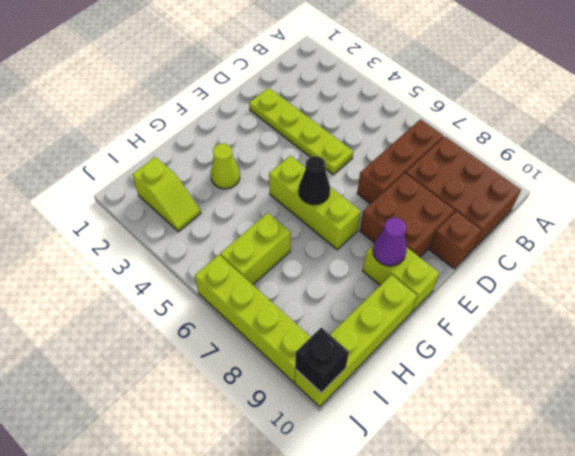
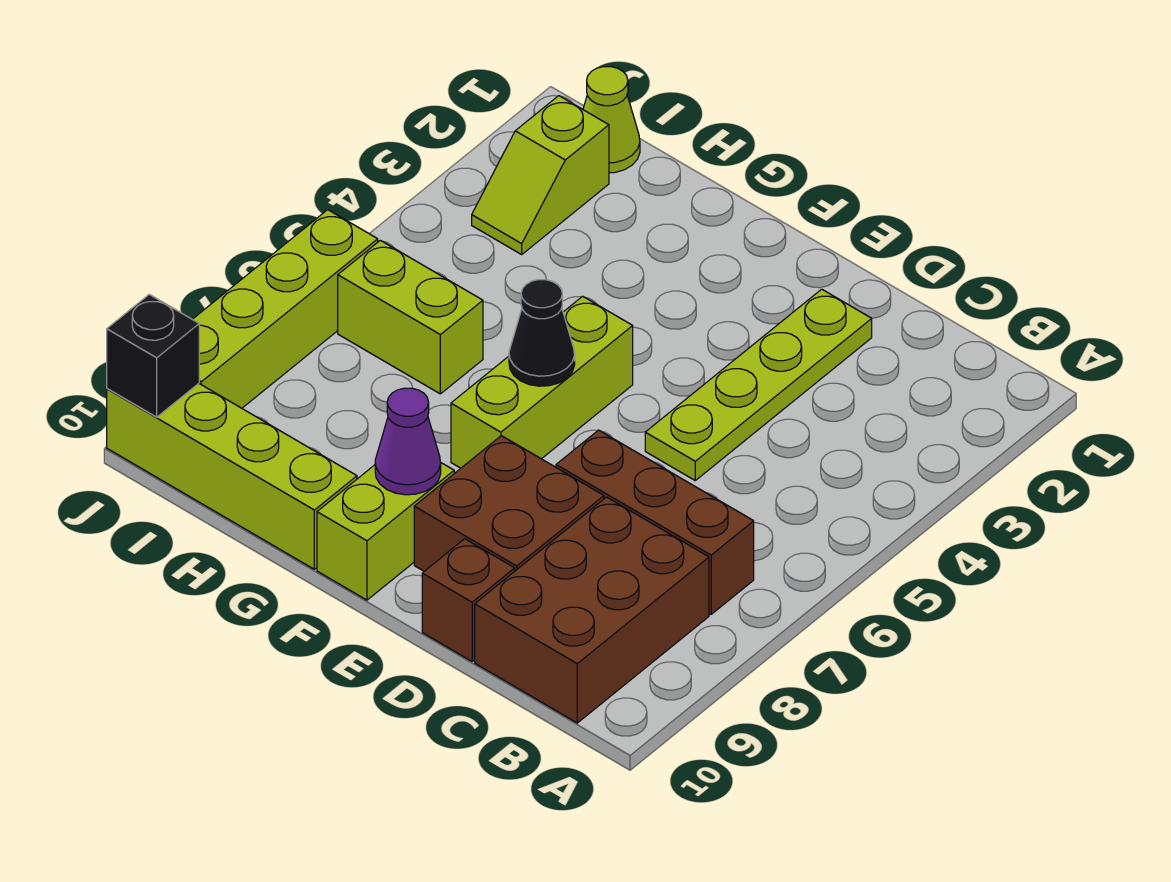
lime cone G3 level 1 -> lime cone I1 level 1

